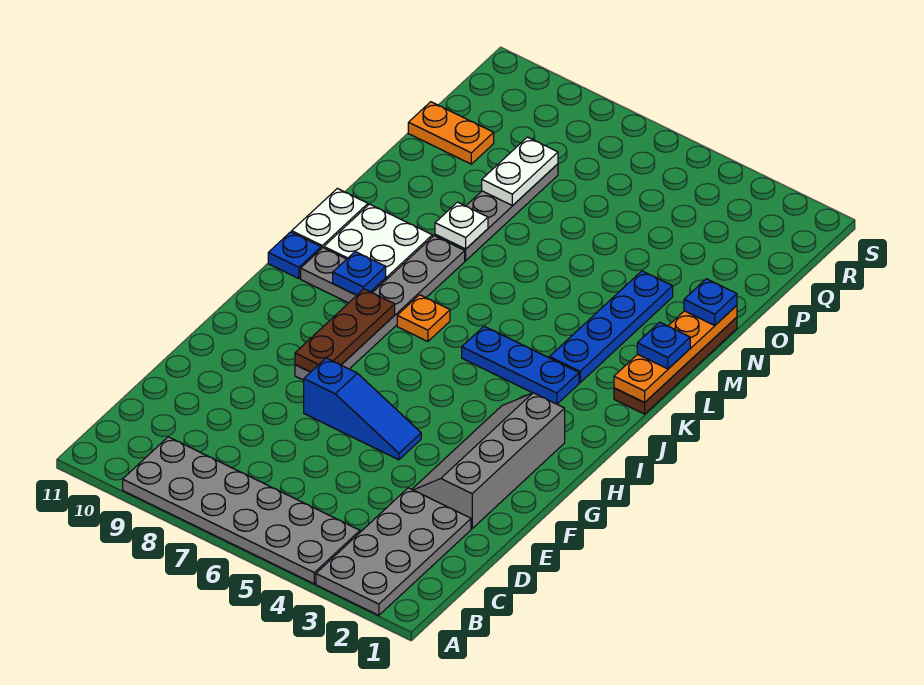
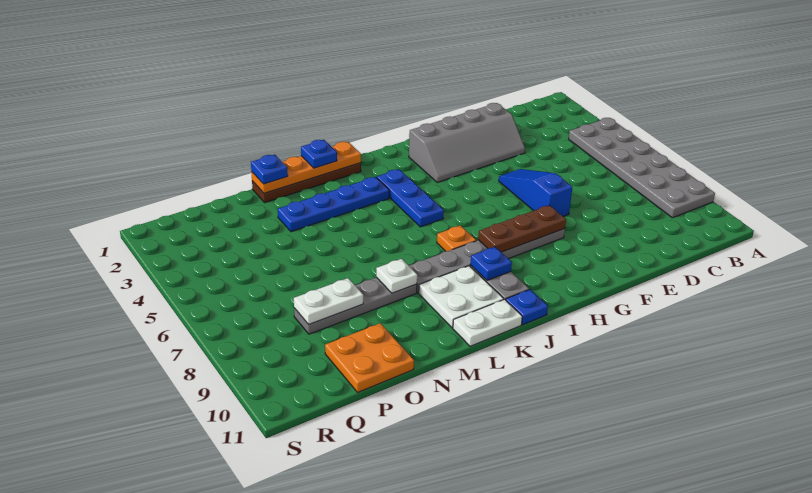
grey plate A2:D3 level 1 -> none
orange plate P10:P11 level 1 -> orange plate O10:P11 level 1

